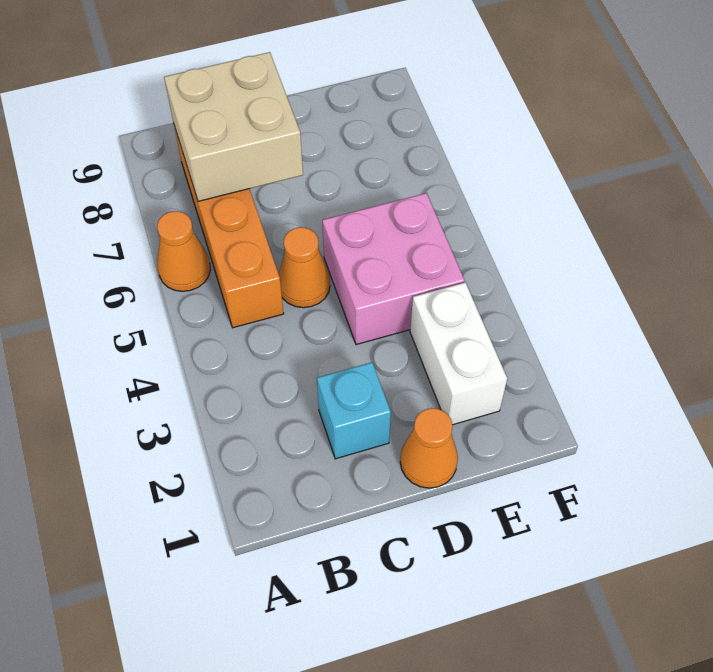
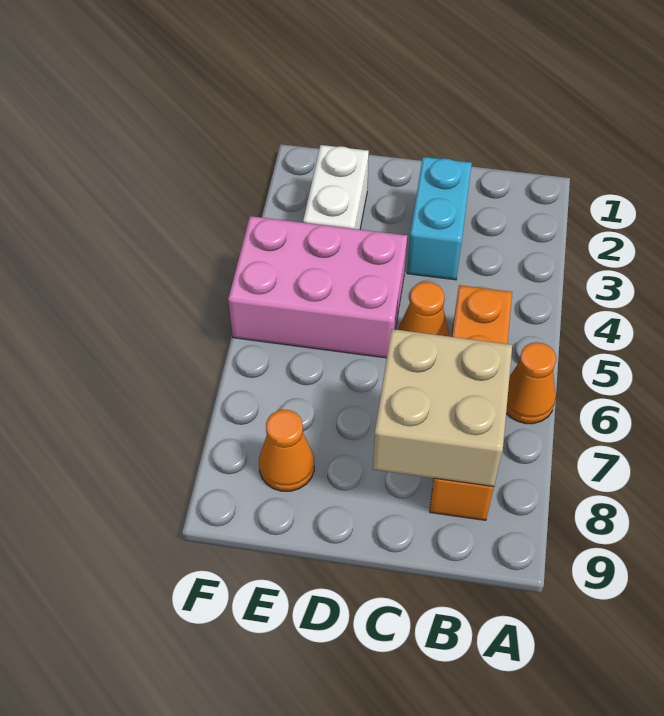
cyan brick C2 level 1 -> cyan brick C2:C3 level 1
orange cone D1 level 1 -> orange cone E8 level 1
pink brick D4:E5 level 1 -> pink brick D4:F5 level 1

